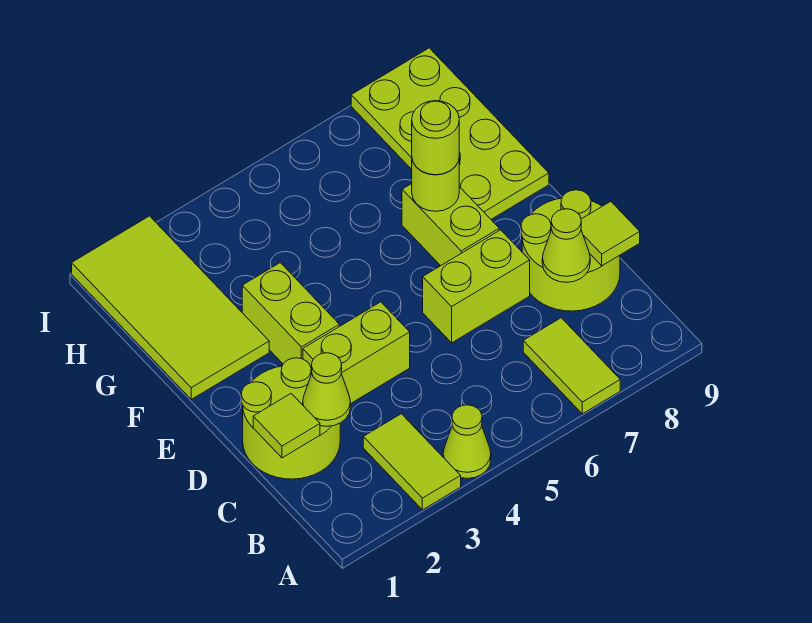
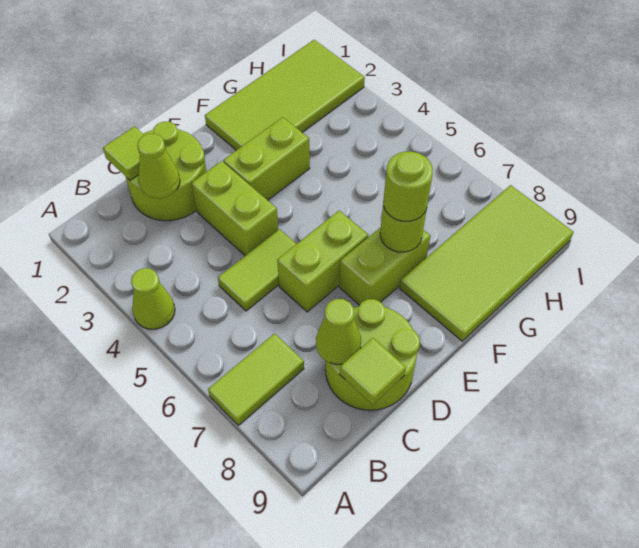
lime tile A3:B3 level 1 -> lime tile C5:D5 level 1
lime brick D6:D7 level 1 -> lime brick D6:E6 level 1
lime plate F8:I9 level 1 -> lime tile F8:I9 level 1

